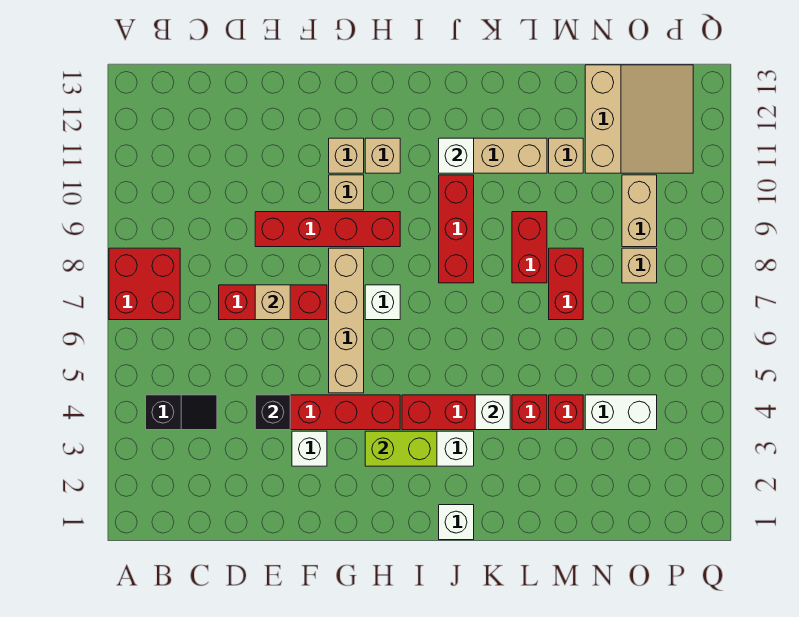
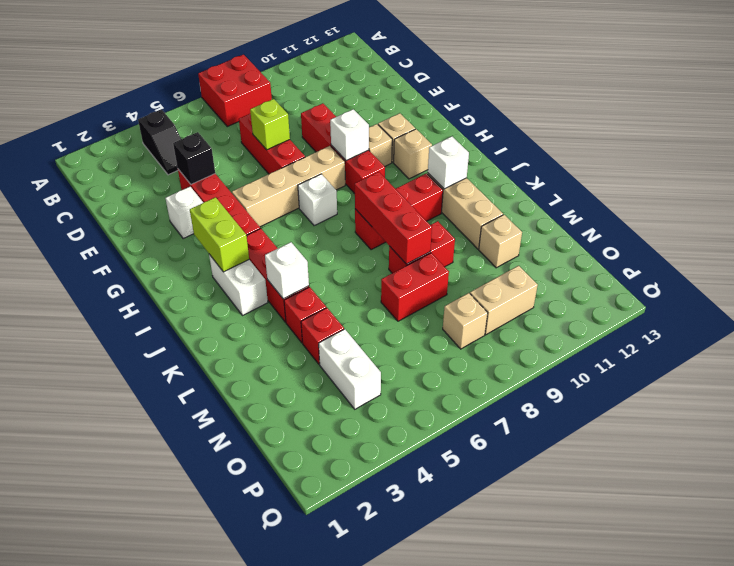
tan brick E7 level 2 -> lime brick E7 level 2
white brick J1 level 1 -> white brick G9 level 2
none -> red brick J8:L8 level 2
tan slope N11:P13 level 1 top N -> none

